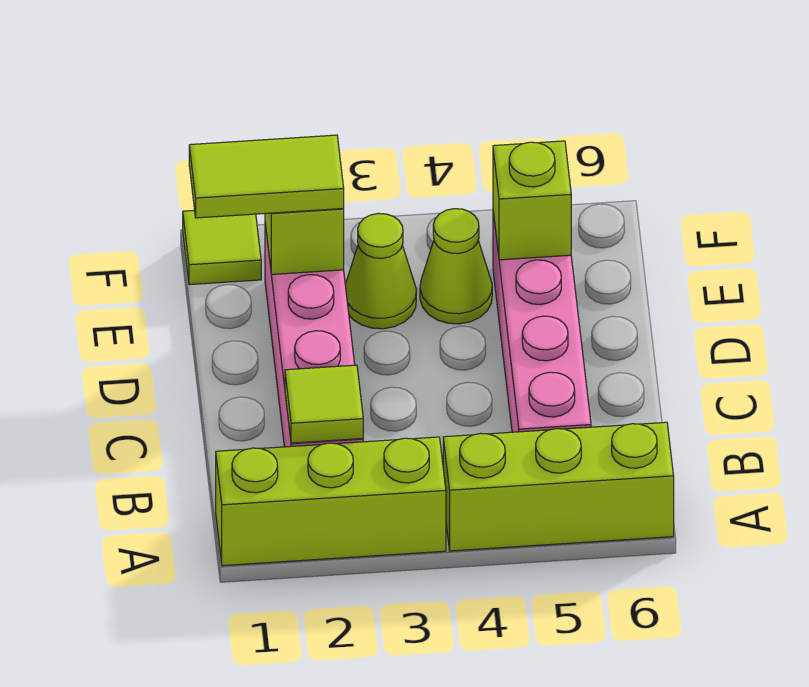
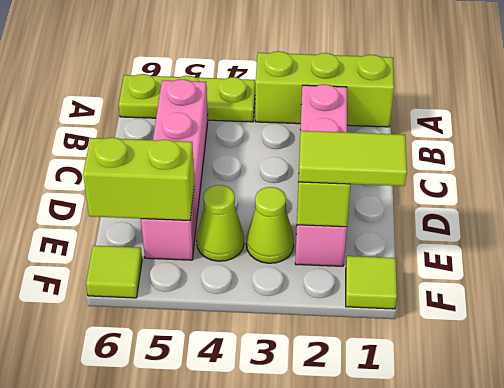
lime brick A4:A6 level 1 -> lime plate A4:A6 level 1
lime tile B2 level 2 -> lime tile F6 level 1
lime brick E5 level 2 -> lime brick E5:E6 level 2

